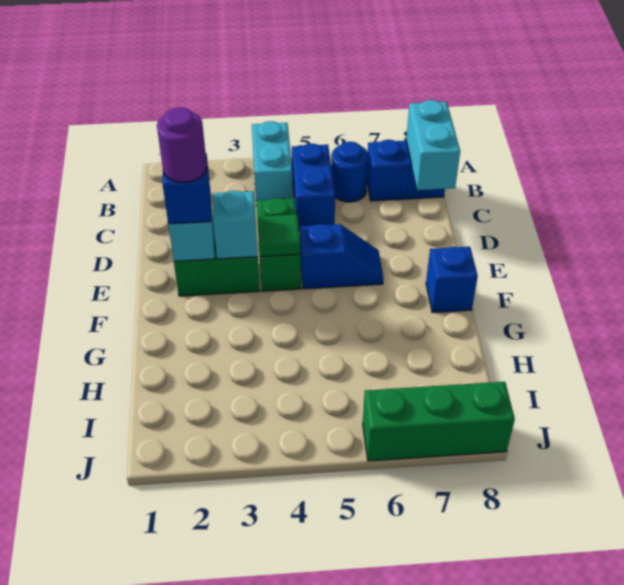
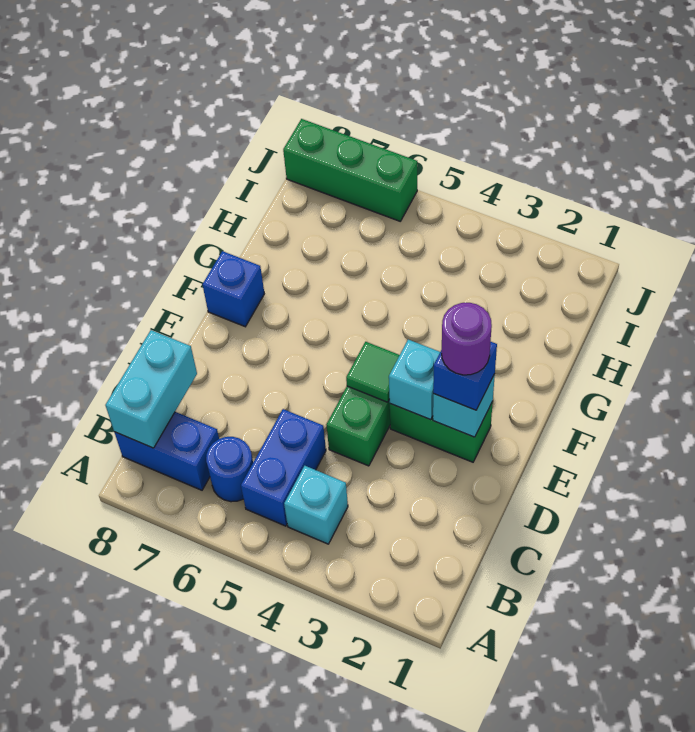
cyan brick A4:B4 level 1 -> cyan brick B4 level 1
blue slope E5:E6 level 1 top 5 -> none

